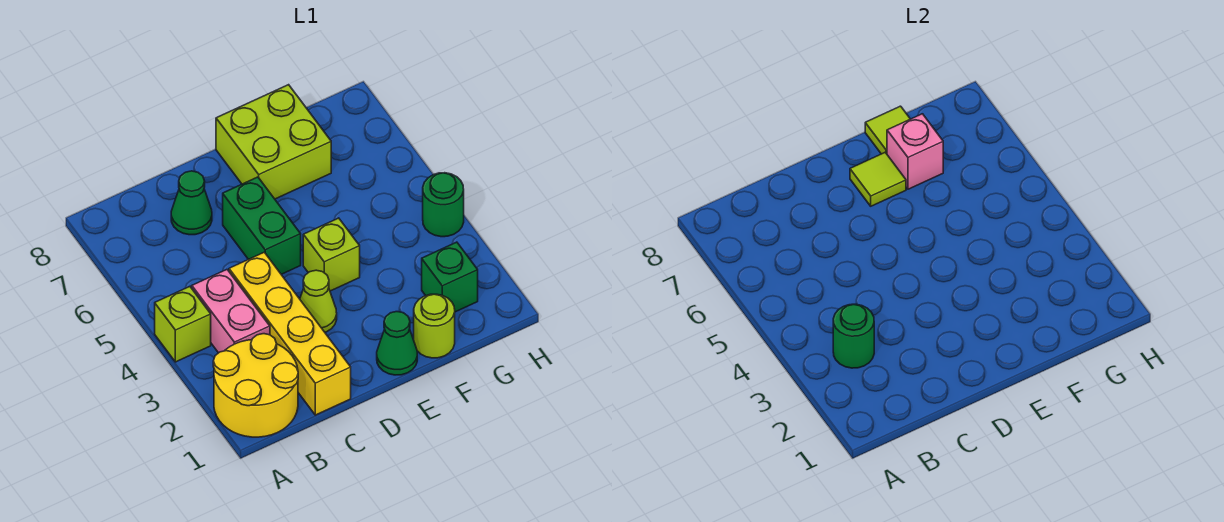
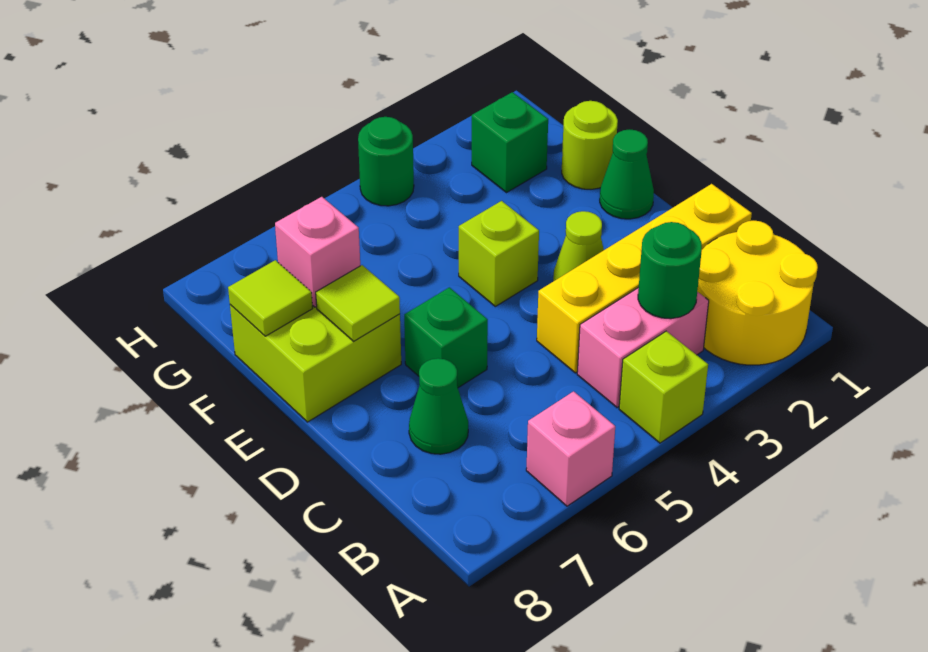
none -> pink brick A6 level 1
green brick D5:D6 level 1 -> green brick D6 level 1

